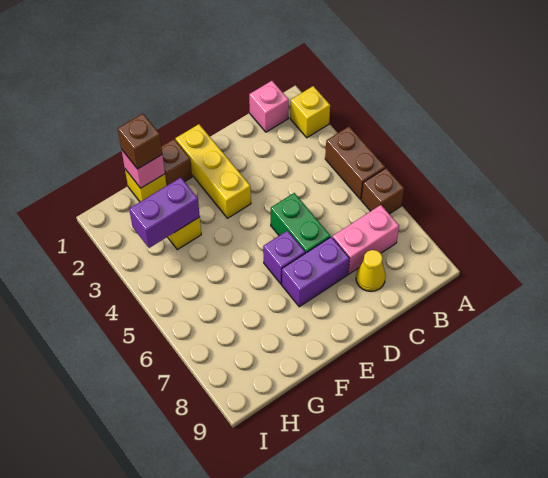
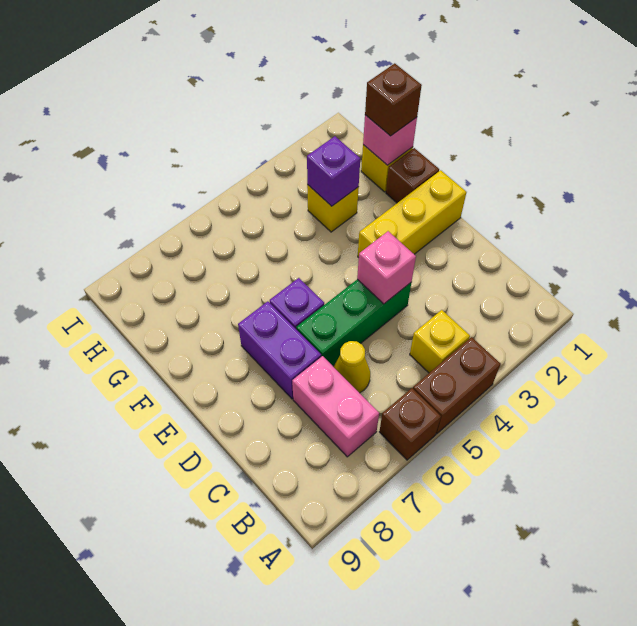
yellow brick A2 level 1 -> yellow brick B4 level 1
pink brick B1 level 1 -> pink brick D4 level 2
yellow cone C8 level 1 -> yellow cone C6 level 1
green brick D5:D6 level 1 -> green brick D4:D6 level 1
purple brick G3:H3 level 2 -> purple brick G3 level 2

